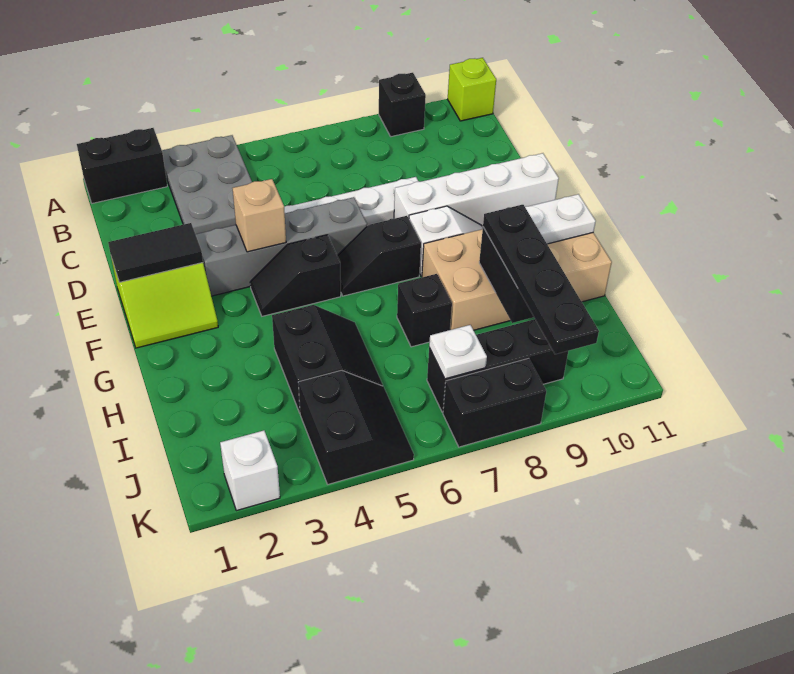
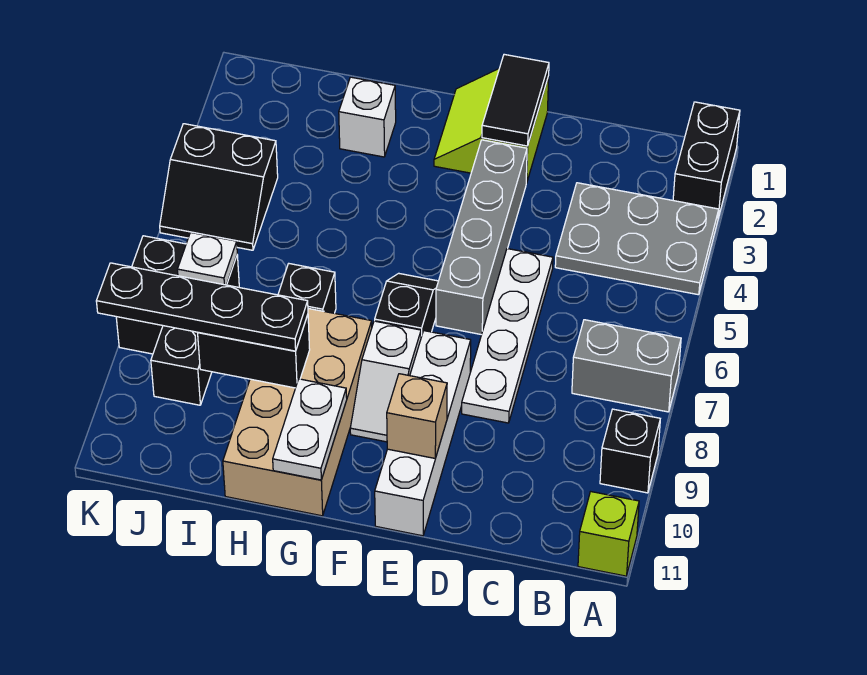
none -> grey brick A7:B7 level 1
tan brick E4 level 2 -> tan brick E10 level 2
black slope F4:F5 level 1 top 5 -> none
black slope H4:I5 level 1 top 4 -> none
white brick K2 level 1 -> white brick H2 level 1

